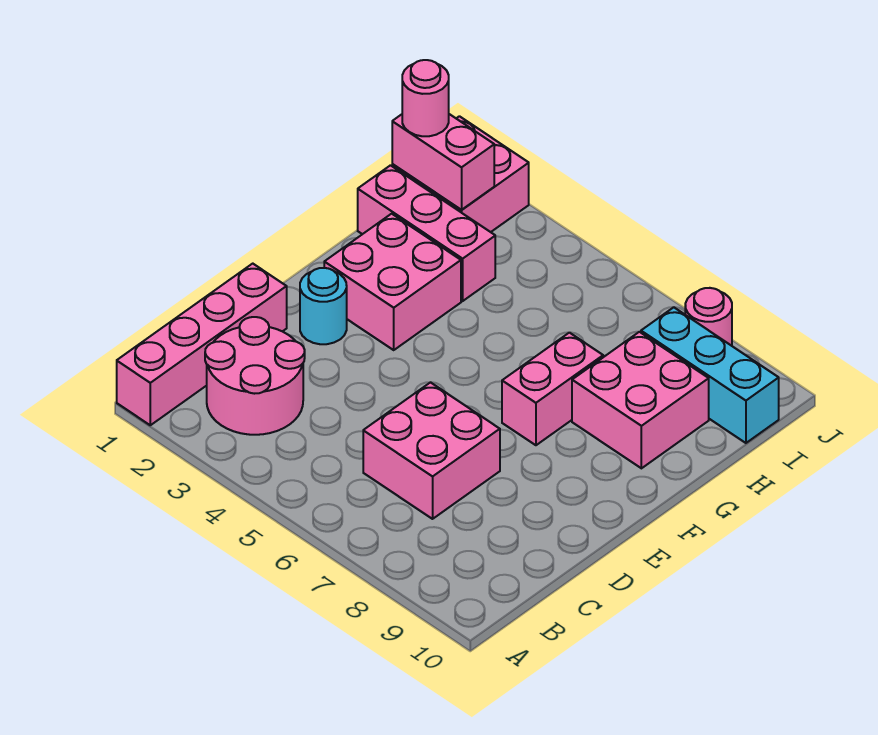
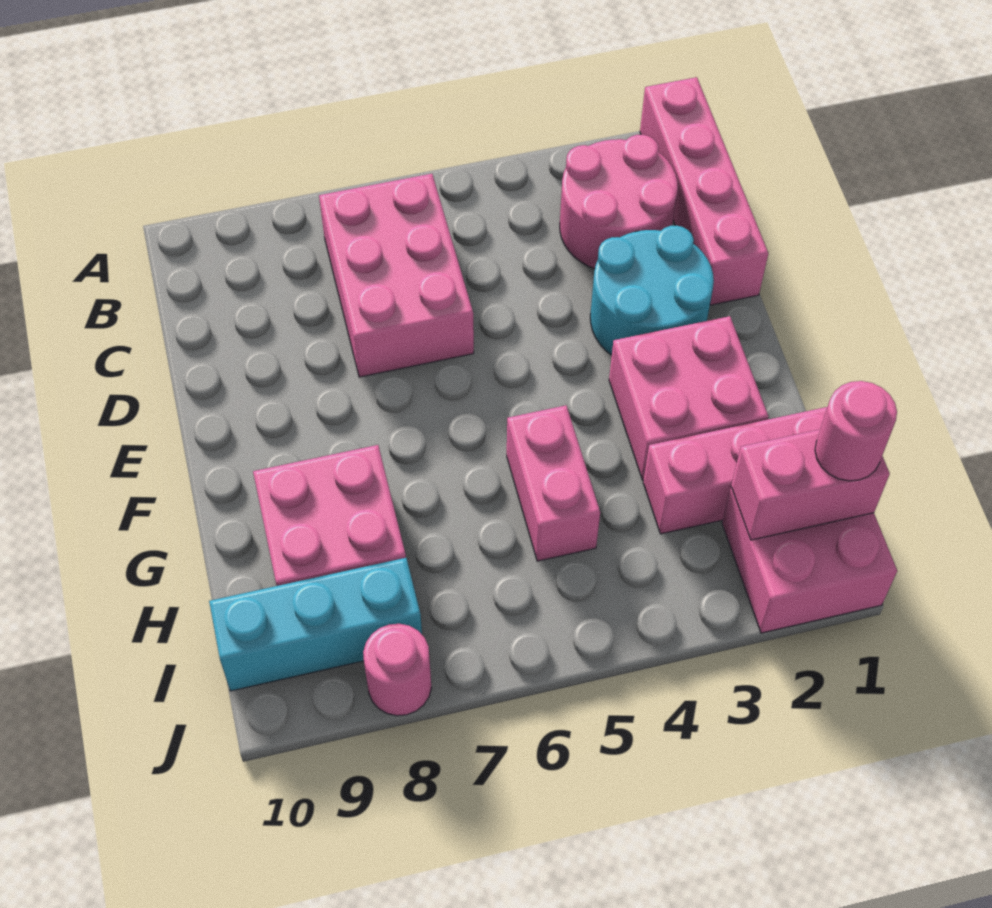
pink brick C6:D7 level 1 -> pink brick B6:D7 level 1
cyan round brick E2 level 1 -> cyan round brick D2:E3 level 1
pink brick F7:G7 level 1 -> pink brick G5:H5 level 1

